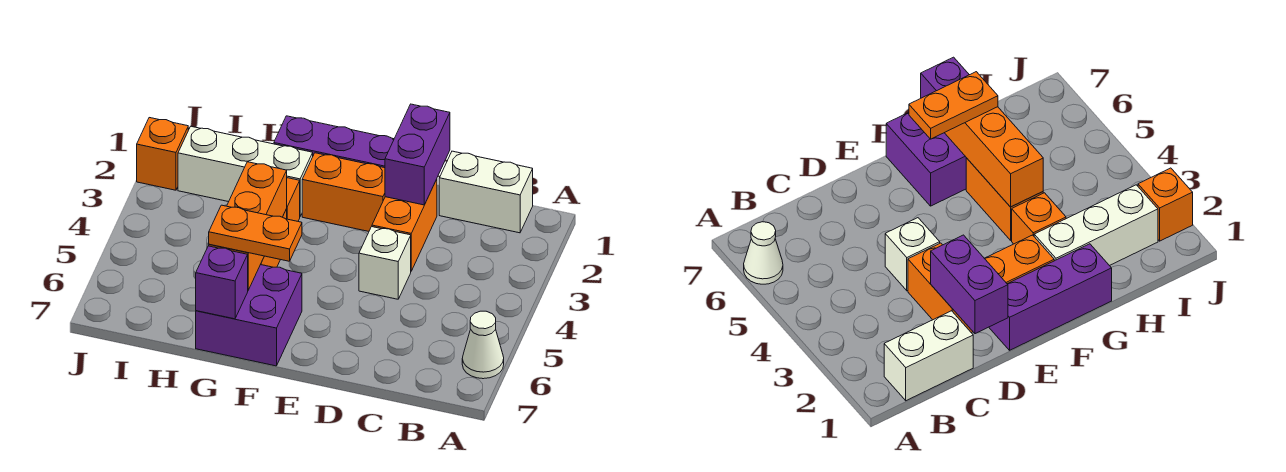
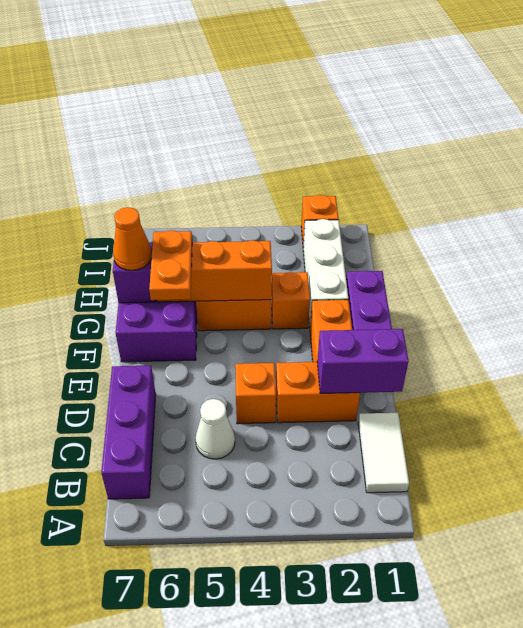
white cone A6 level 1 -> white cone C5 level 1
white brick B1:C1 level 1 -> white tile B1:C1 level 1
none -> purple brick B7:D7 level 1
white brick D4 level 1 -> orange brick D4 level 1
none -> orange cone G7 level 3

